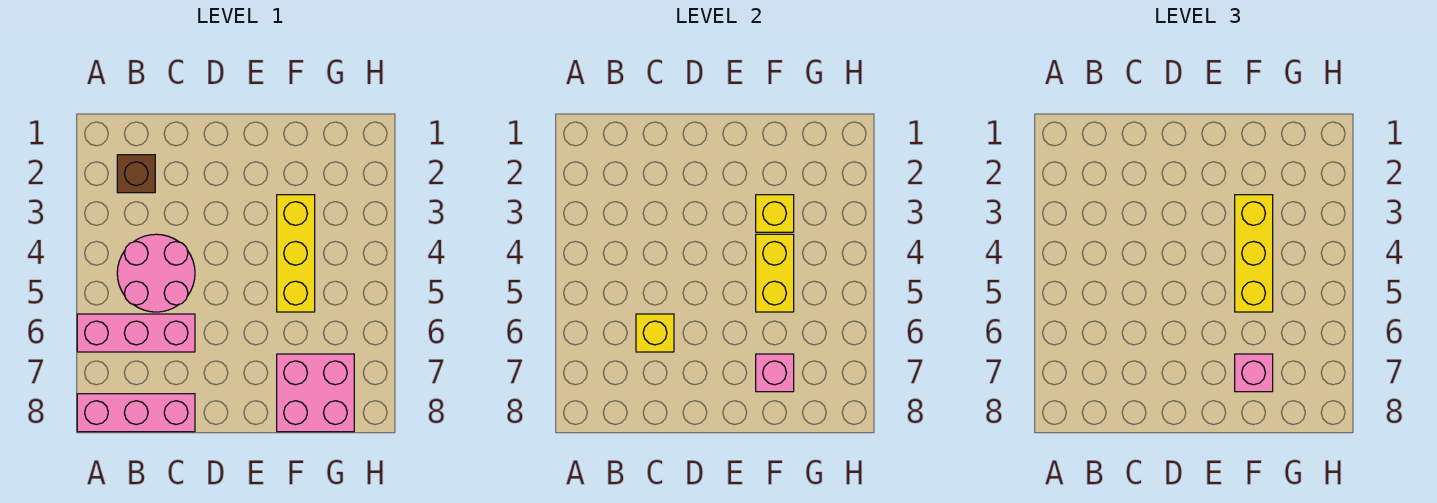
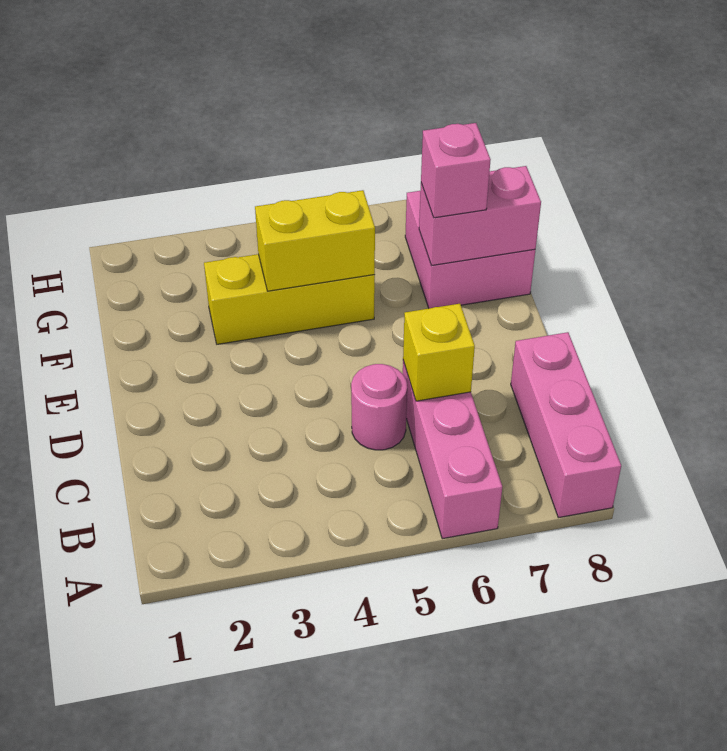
brown brick B2 level 1 -> none
pink round brick B4:C5 level 1 -> pink round brick C5 level 1
yellow brick F3 level 2 -> none
yellow brick F3:F5 level 3 -> none
pink brick F7 level 2 -> pink brick F7:F8 level 2

